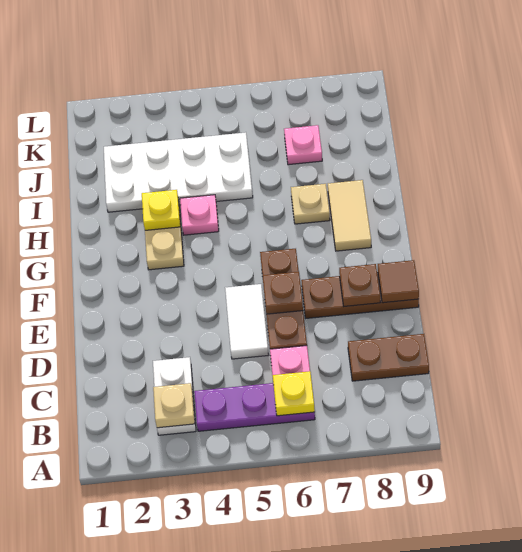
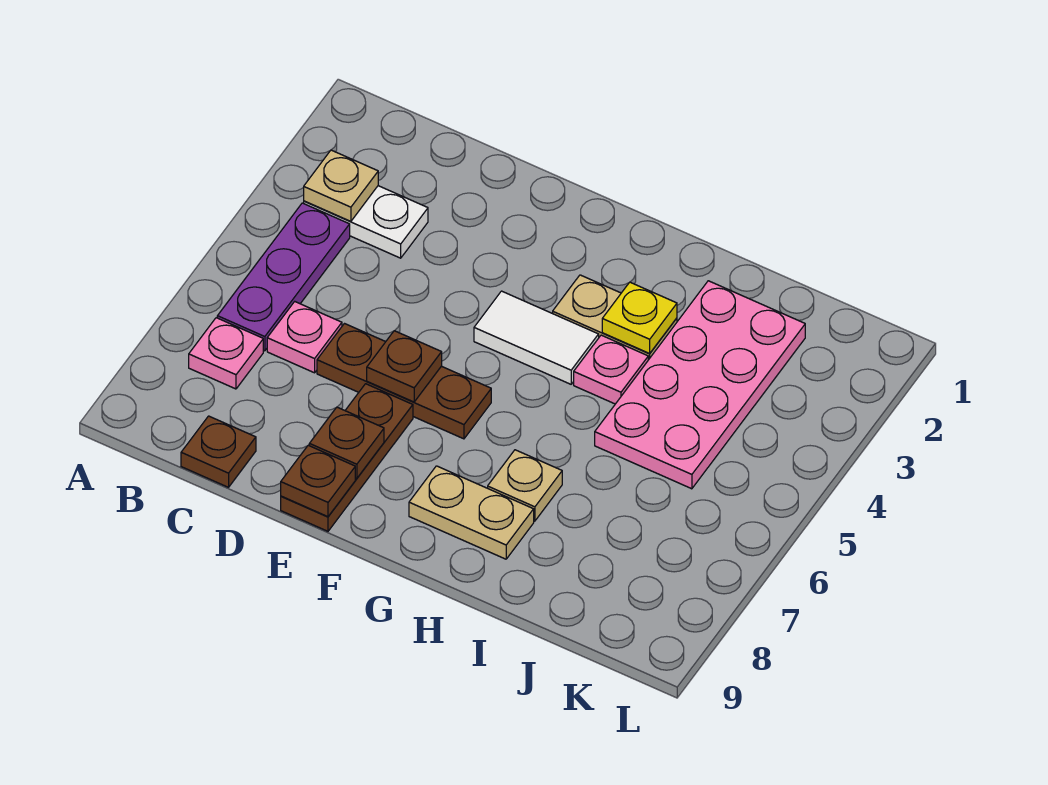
yellow plate B6 level 2 -> none
brown plate C8:C9 level 1 -> brown plate C9 level 1
white tile D5:E5 level 1 -> white tile F4:G4 level 1
brown tile E9 level 2 -> brown plate E9 level 2
tan tile G8:H8 level 1 -> tan plate G8:H8 level 1
white plate I2:J5 level 1 -> pink plate I2:J5 level 1
pink plate J7 level 1 -> pink plate B7 level 1

